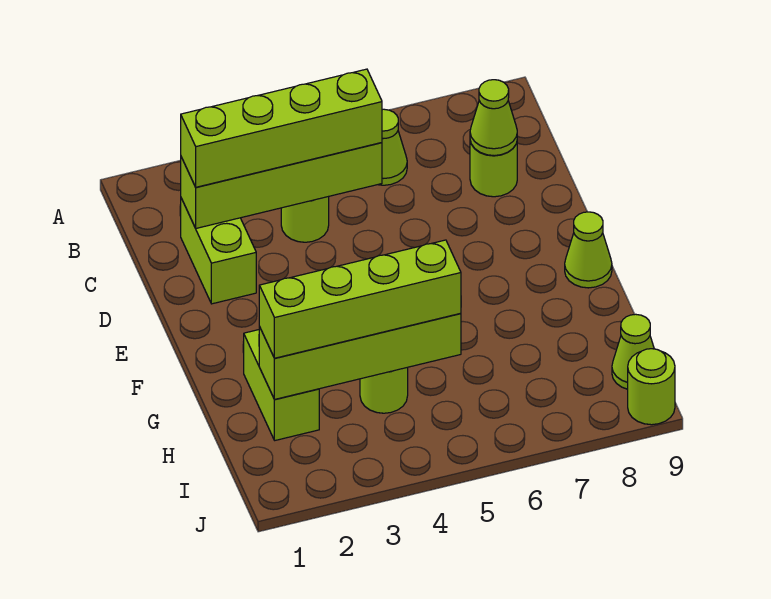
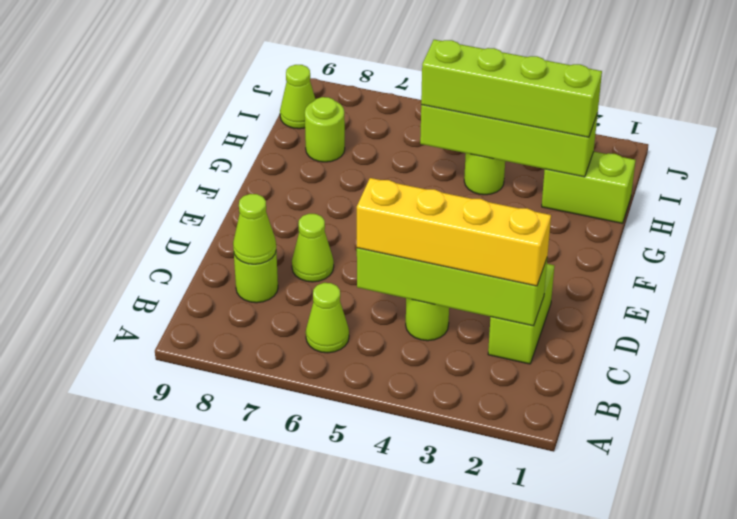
lime brick C2:C5 level 3 -> yellow brick C2:C5 level 3
lime cone F9 level 1 -> lime cone D7 level 1
lime brick G2:H2 level 1 -> lime brick H1:H2 level 1
lime round brick J9 level 1 -> lime round brick H8 level 1

